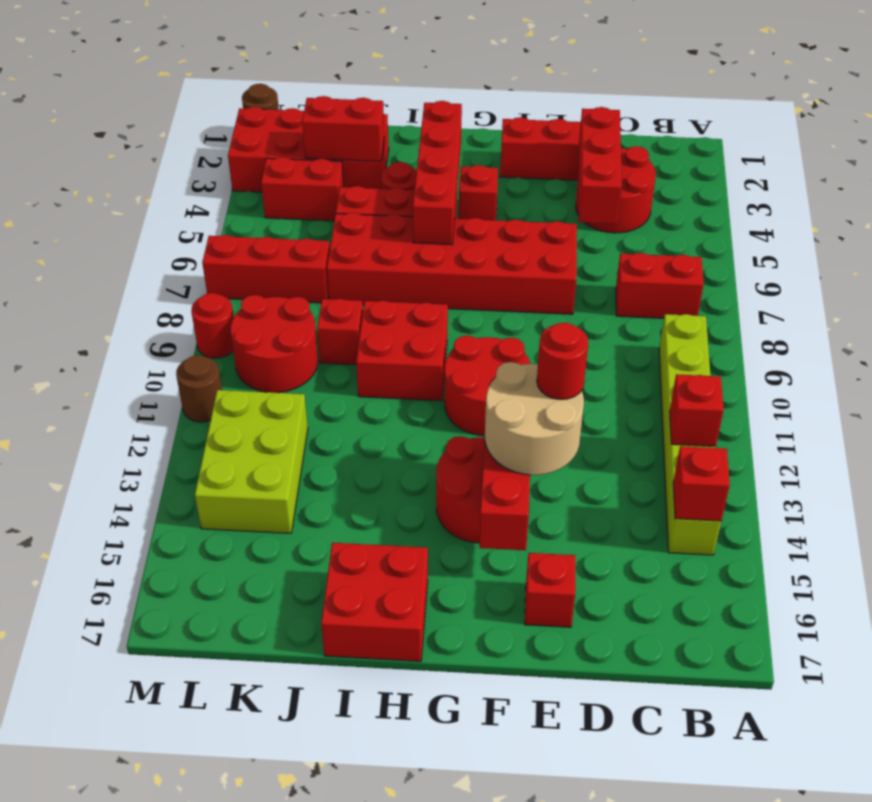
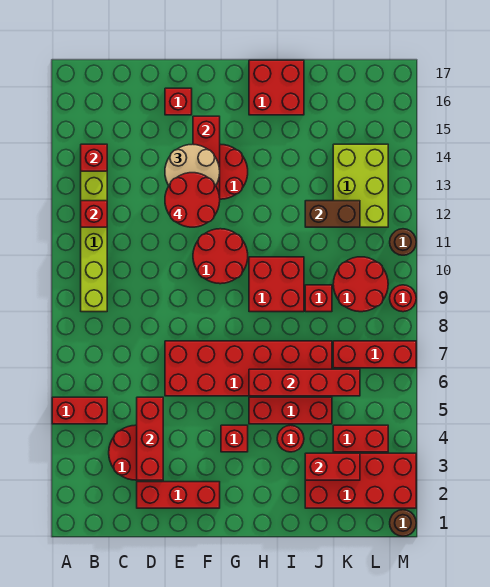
red brick B7:C7 level 1 -> red brick A5:B5 level 1
red round brick E13 level 4 -> red round brick E12:F13 level 4
red brick H3:H6 level 2 -> red brick H6:K6 level 2
none -> brown brick J12:K12 level 2

